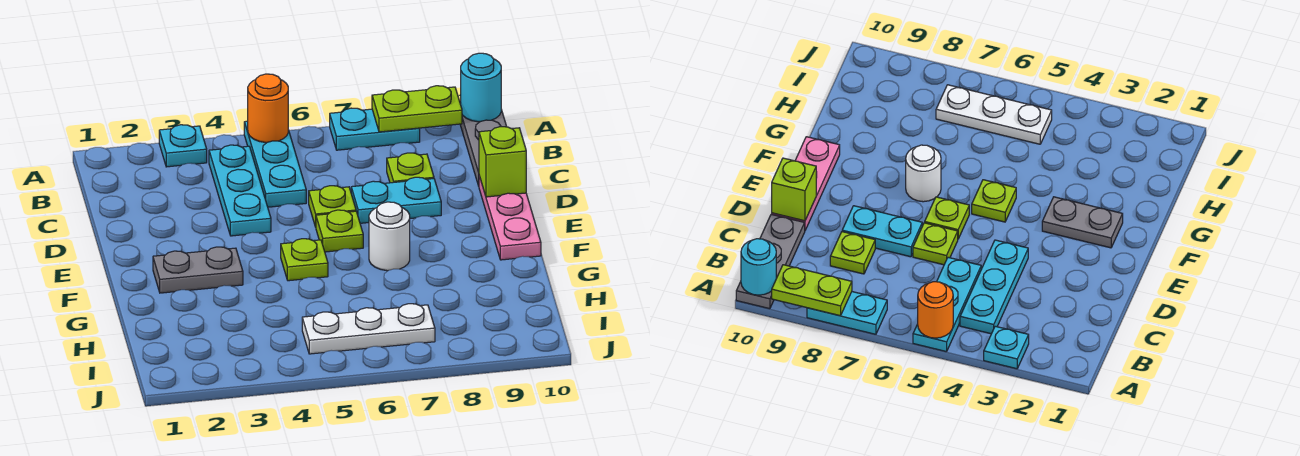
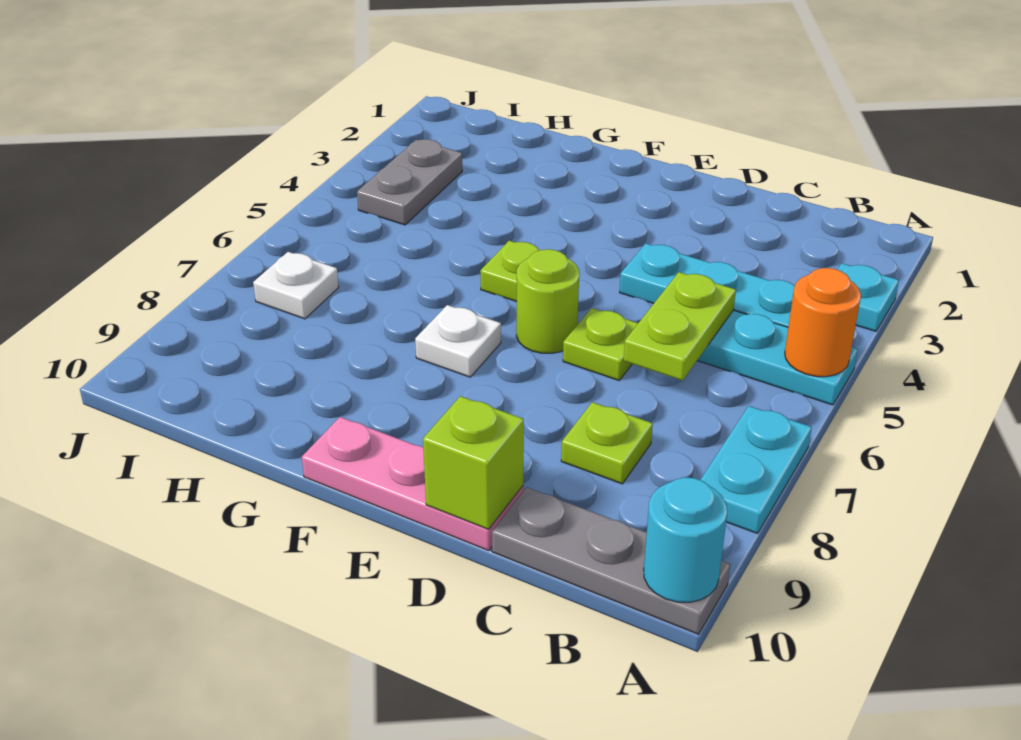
lime plate A8:A9 level 2 -> lime plate C5:C6 level 2
cyan plate D7:D8 level 1 -> none
lime plate E6 level 1 -> lime round brick E6 level 1
grey plate F2:F3 level 1 -> grey plate I3:I4 level 1
white round brick F7 level 1 -> white plate F7 level 1
white plate I5:I7 level 1 -> white plate I7 level 1

